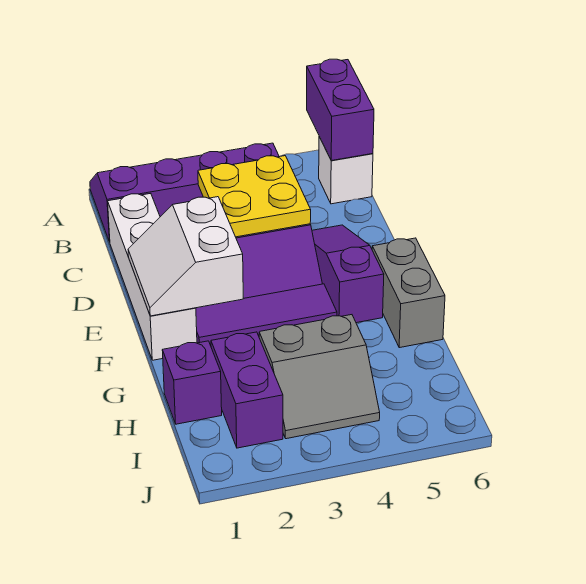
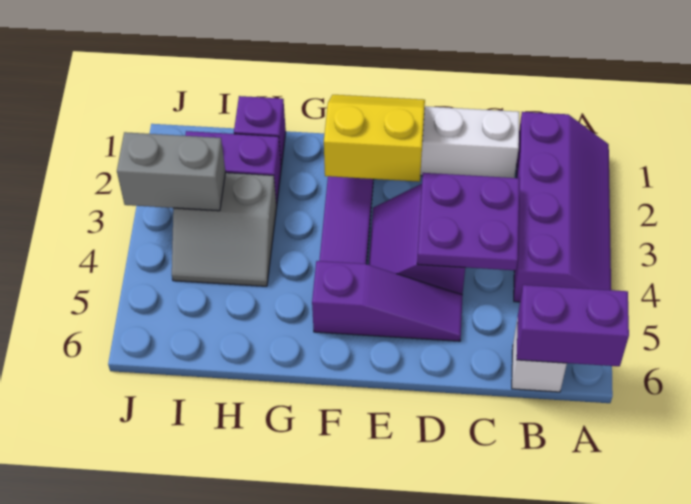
yellow plate C3:D4 level 2 -> purple plate C3:D4 level 2
white slope E1:F2 level 2 top 2 -> yellow slope E1:F2 level 2 top 2
grey brick F6:G6 level 1 -> grey brick I3:J3 level 2
grey slope H3:I4 level 1 top H -> grey slope H3:I4 level 1 top 3

